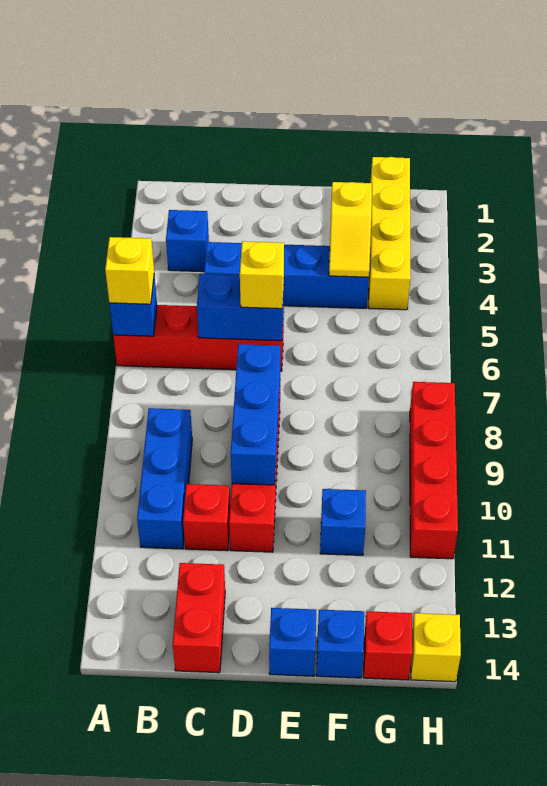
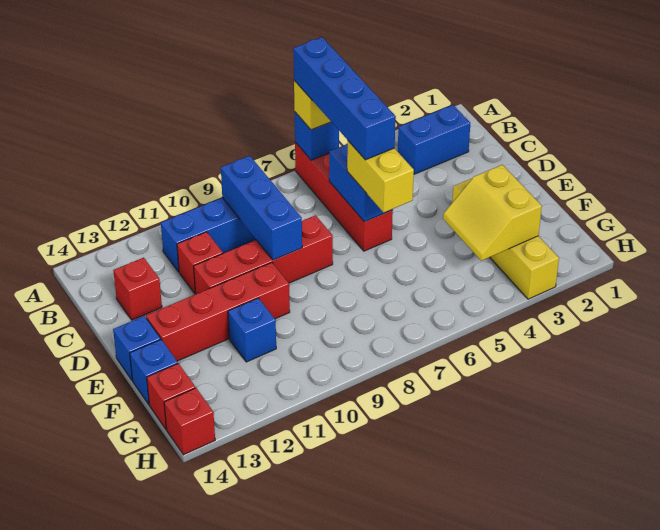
blue brick B3 level 1 -> blue brick B2:B3 level 1
blue brick C4:F4 level 1 -> blue brick A6:D6 level 4
red brick C13:C14 level 1 -> red brick C13 level 1
yellow brick D6 level 3 -> yellow brick D6:E6 level 3
blue brick D8:D10 level 2 -> blue brick B9:D9 level 2
yellow slope F3:F4 level 2 top 3 -> yellow slope F3:G4 level 2 top 3
yellow brick G1:G4 level 1 -> yellow brick E3:H3 level 1
red brick H8:H11 level 1 -> red brick E10:E13 level 1
yellow brick H14 level 1 -> red brick H14 level 1

